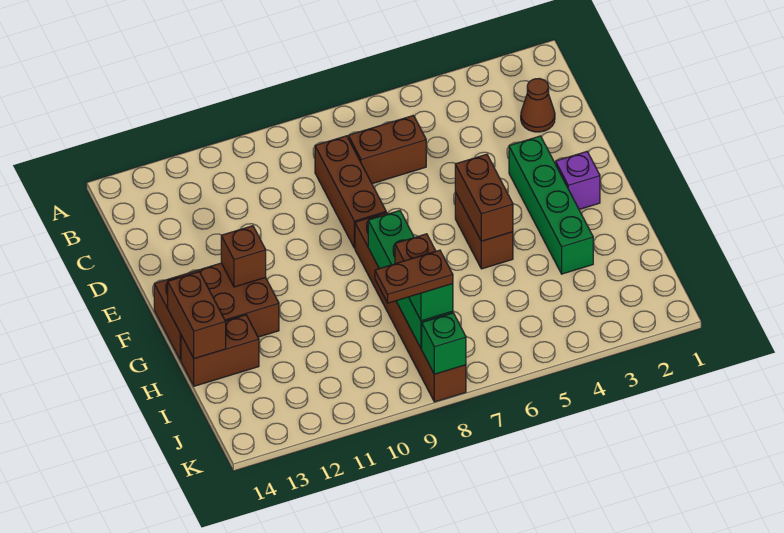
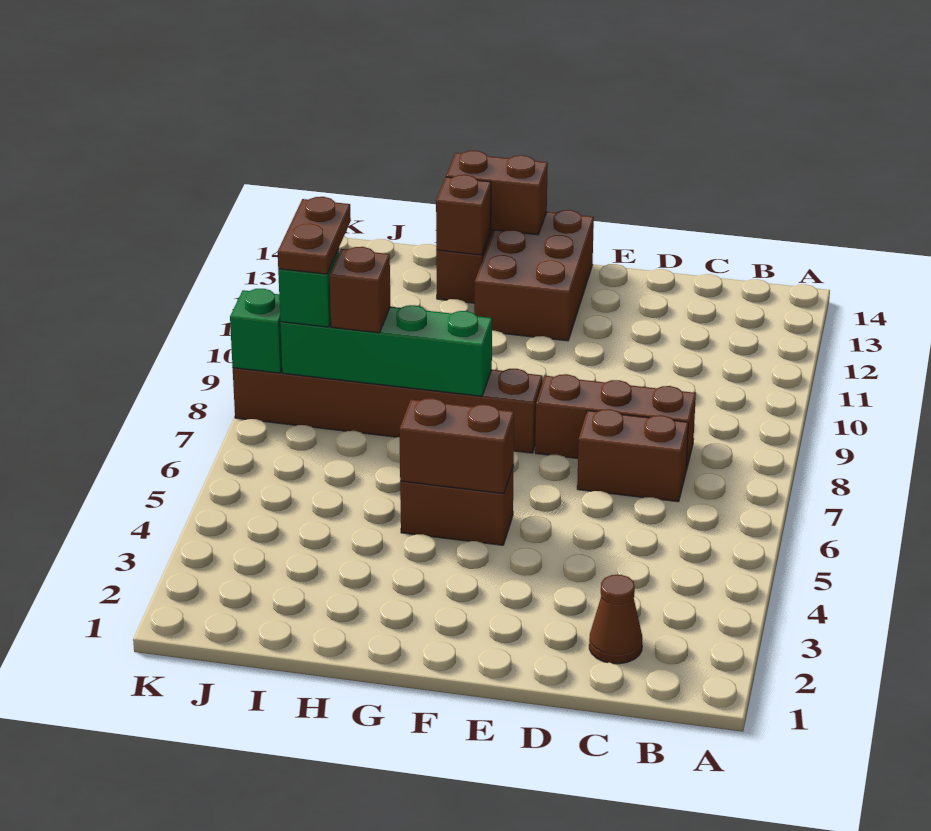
brown brick C6:C7 level 1 -> brown brick C7:D7 level 1
green brick E3:H3 level 1 -> none
purple brick F2 level 1 -> none
brown brick F12 level 2 -> brown brick H13 level 2

